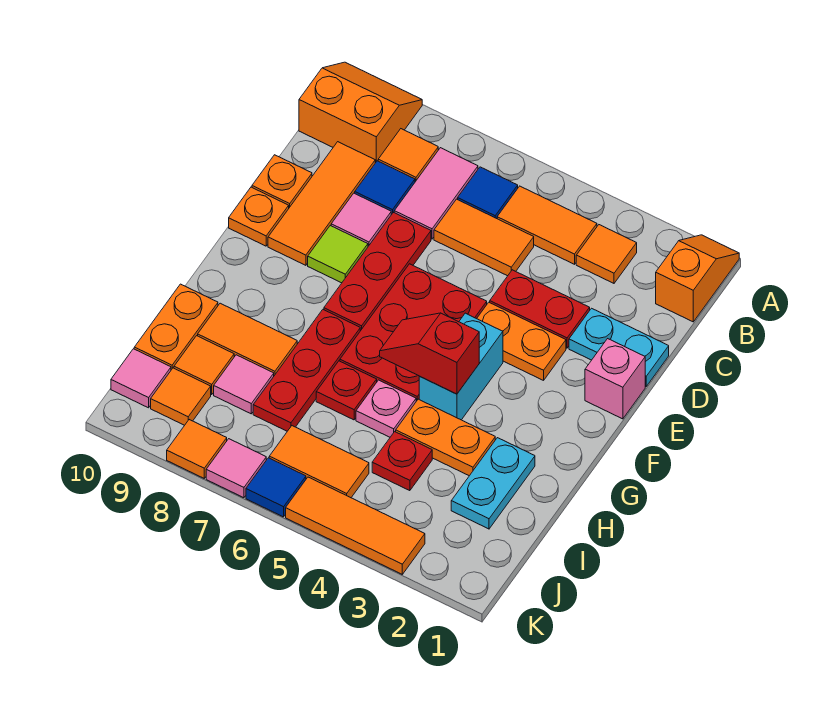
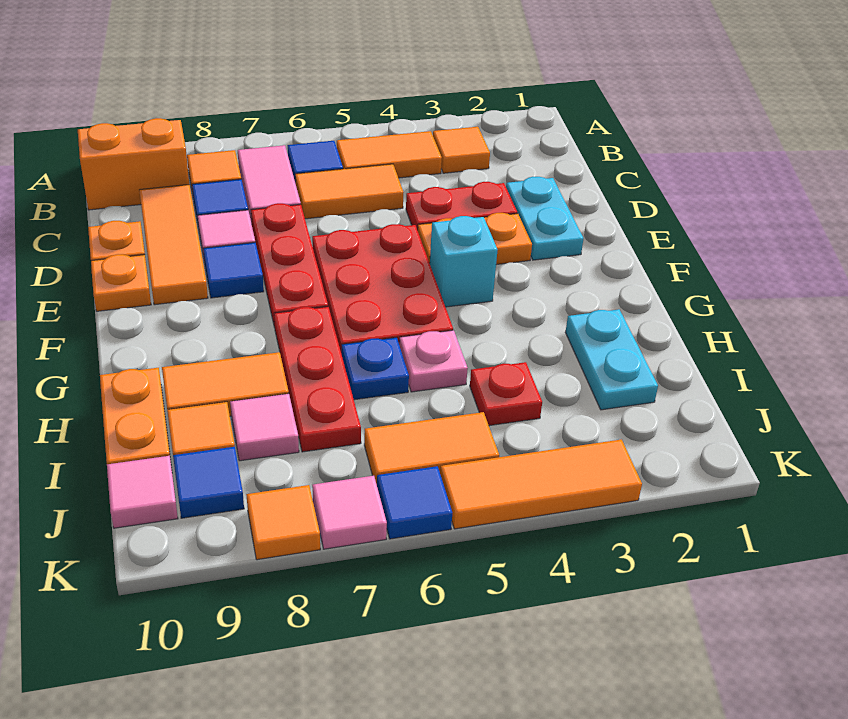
orange slope A1:B1 level 1 top B -> none
cyan plate D1:D2 level 1 -> cyan plate D2:E2 level 1
pink brick E1 level 1 -> none
lime tile E8 level 1 -> blue tile E8 level 1
cyan brick F4:G4 level 1 -> cyan brick F4 level 1
red slope G4:G5 level 2 top 4 -> none
orange plate H3:H4 level 1 -> none
red plate H6 level 1 -> blue plate H6 level 1
orange tile J9 level 1 -> blue tile J9 level 1

